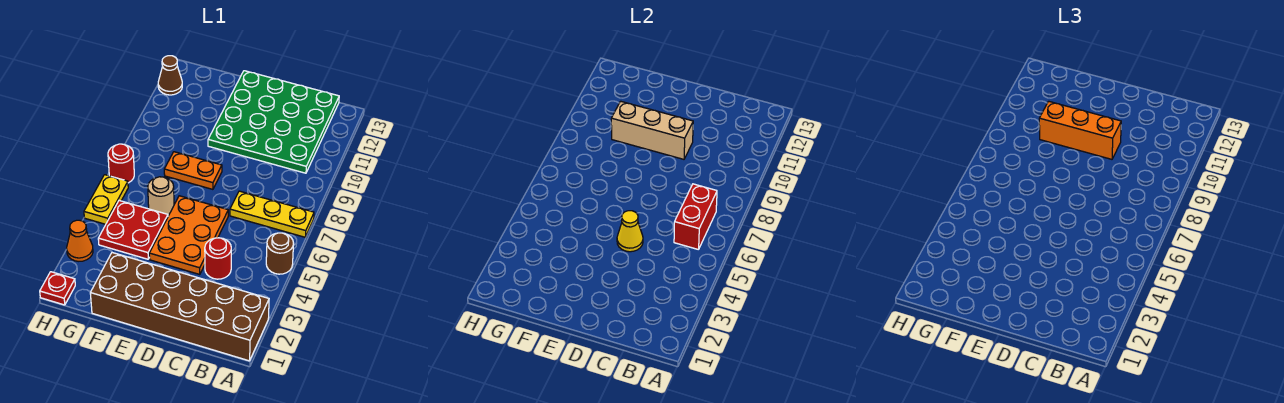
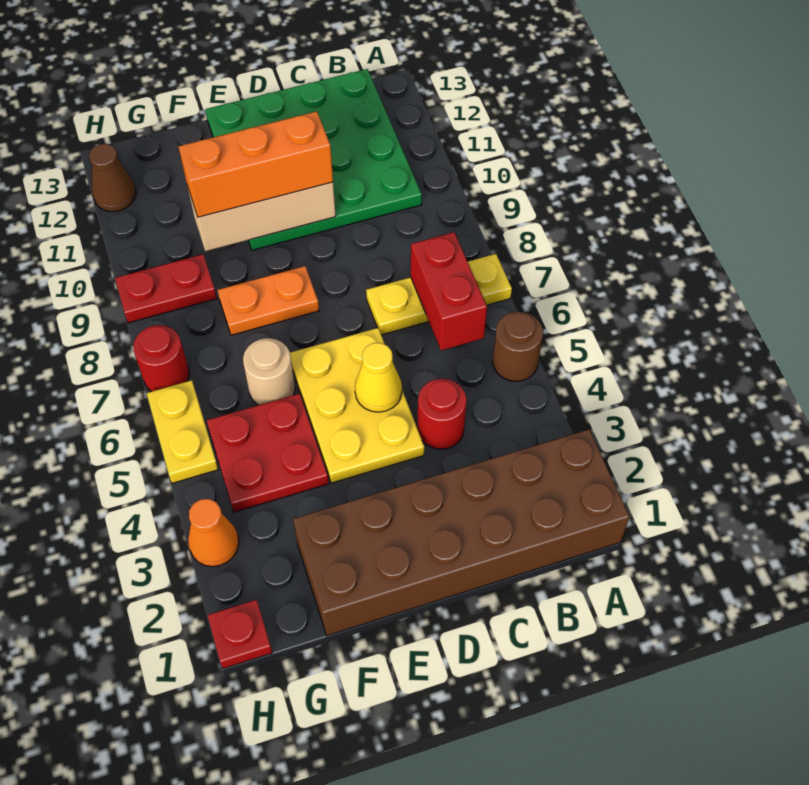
orange plate D4:E6 level 1 -> yellow plate D4:E6 level 1
none -> red plate G9:H9 level 1

